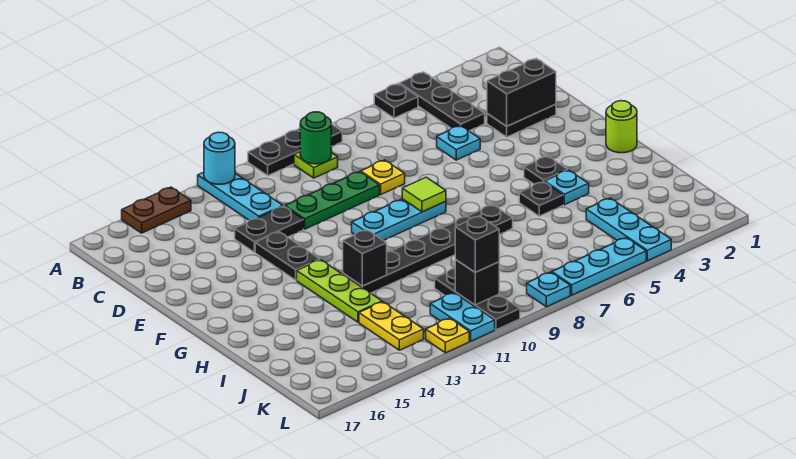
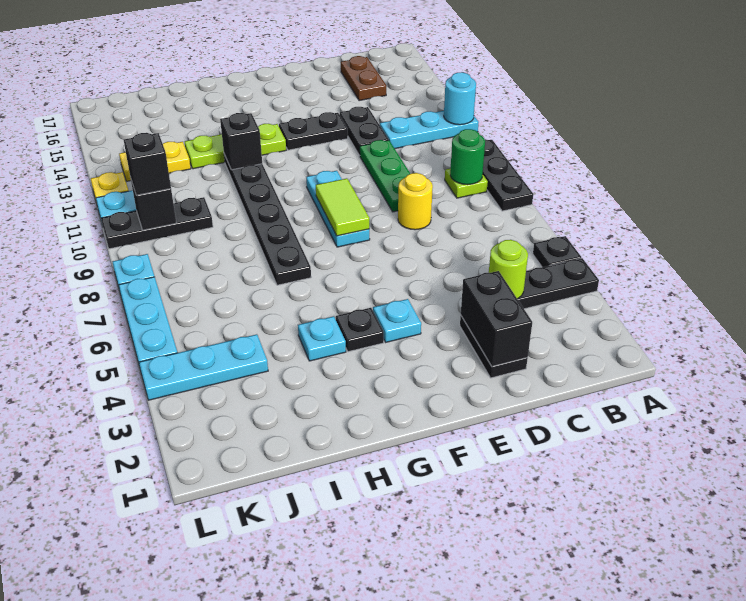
brown plate A14:A15 level 1 -> brown plate C15:C16 level 1
cyan plate D5 level 1 -> cyan plate F4 level 1
yellow plate D8 level 1 -> yellow round brick D8 level 1
lime tile F8 level 2 -> lime tile F8:F9 level 2
lime round brick G1 level 1 -> lime round brick C4 level 2
black plate H5 level 1 -> none

